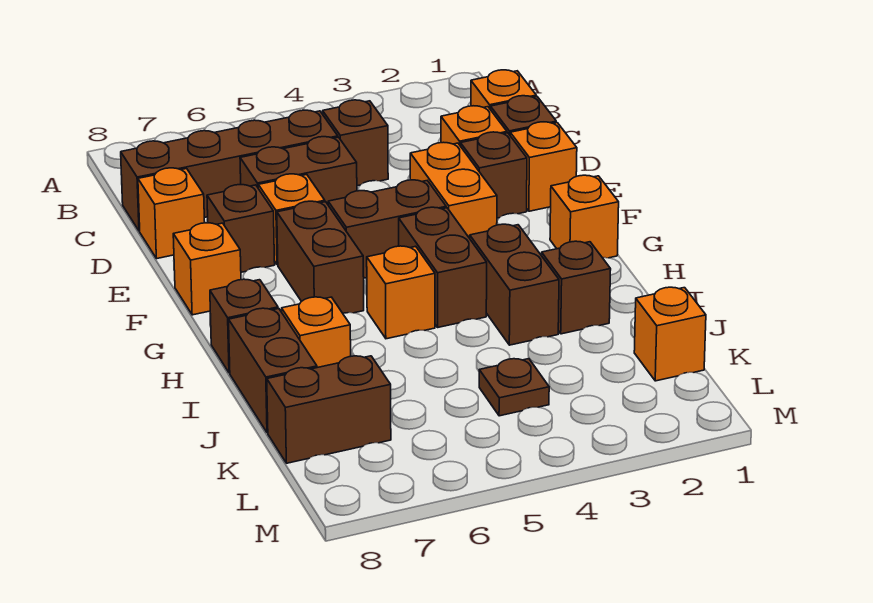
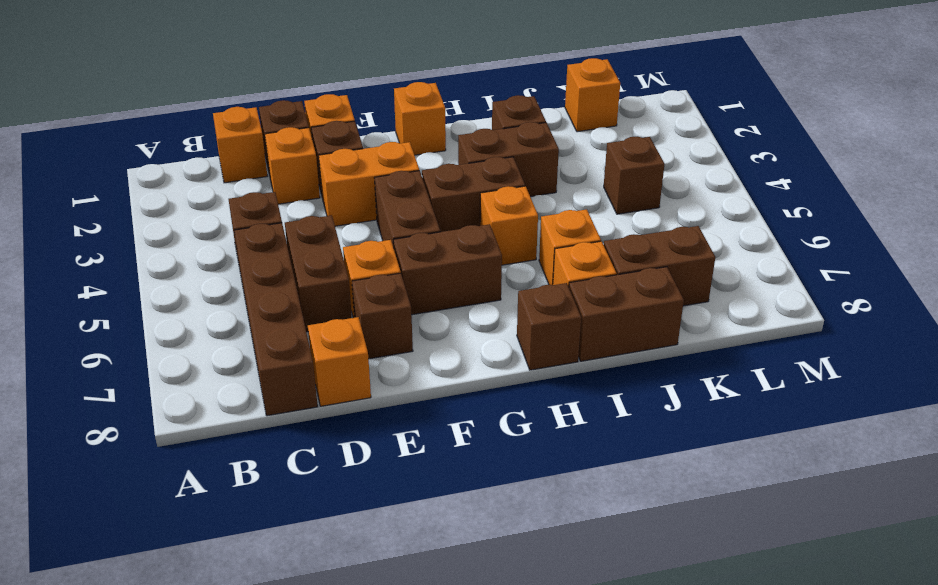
orange brick F8 level 1 -> orange brick I6 level 1
brown plate K4 level 1 -> brown brick K4 level 1
brown brick K7:K8 level 1 -> brown brick J7:K7 level 1

